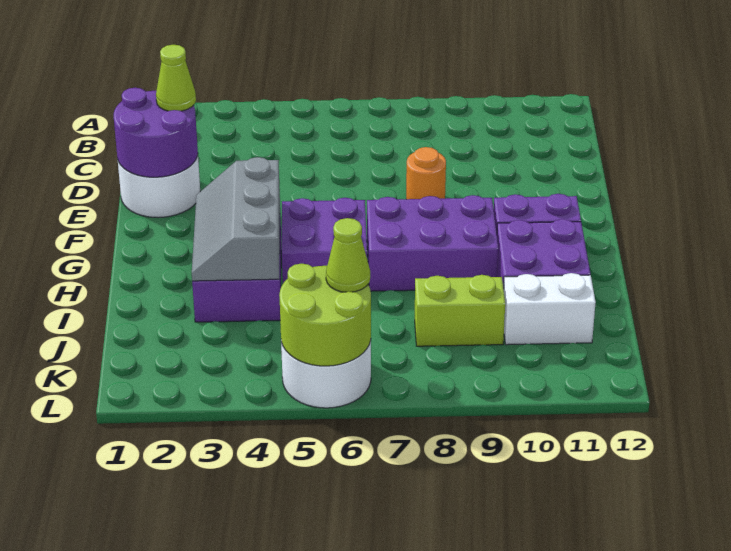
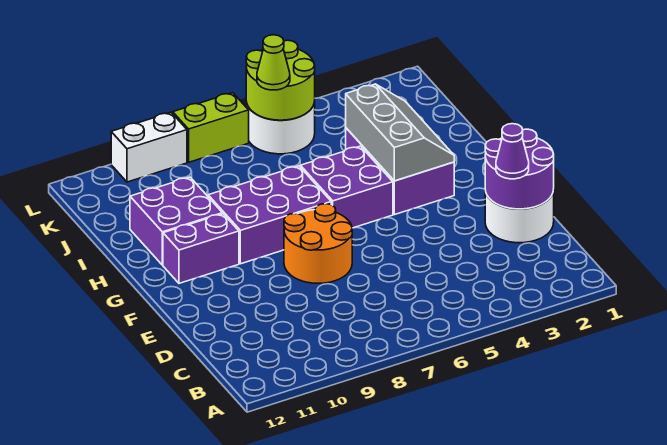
lime cone D2 level 3 -> purple cone D2 level 3
orange round brick E8 level 1 -> orange round brick E7:F8 level 1
lime brick J8:J9 level 1 -> lime brick L7:L8 level 1
white brick J10:J11 level 1 -> white brick L9:L10 level 1

